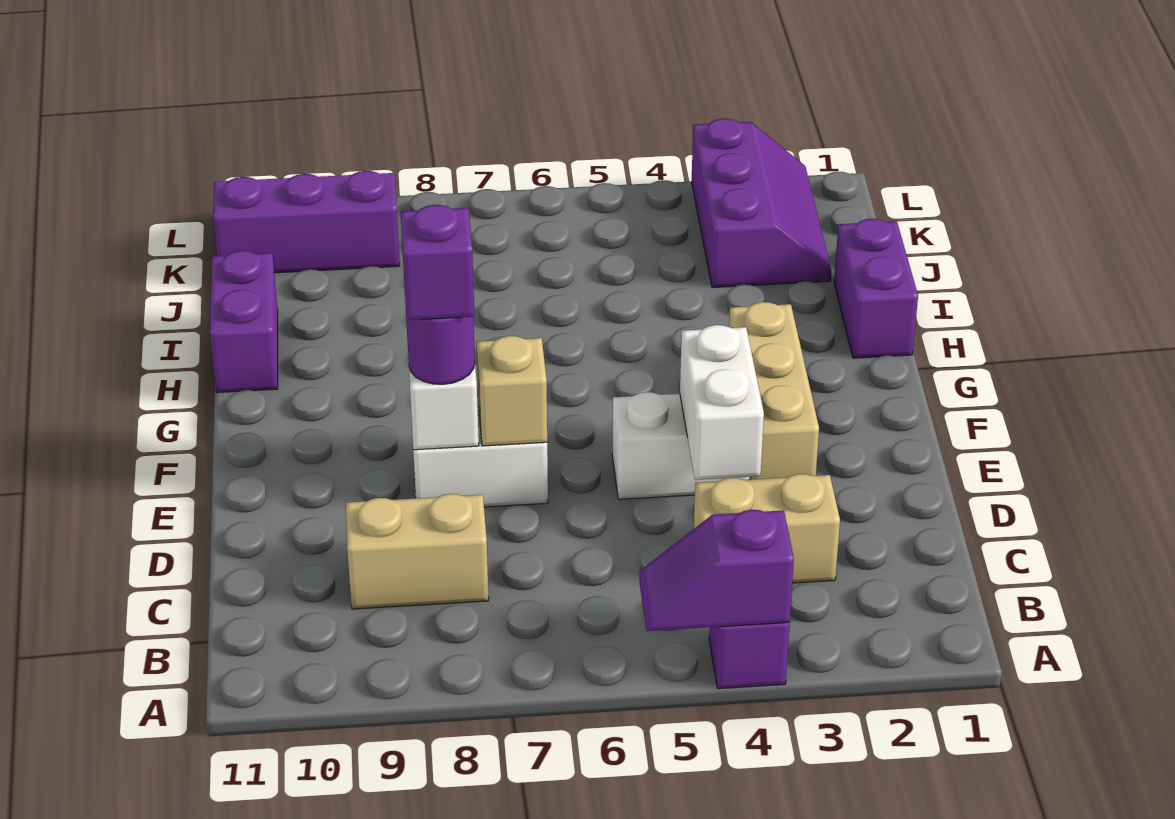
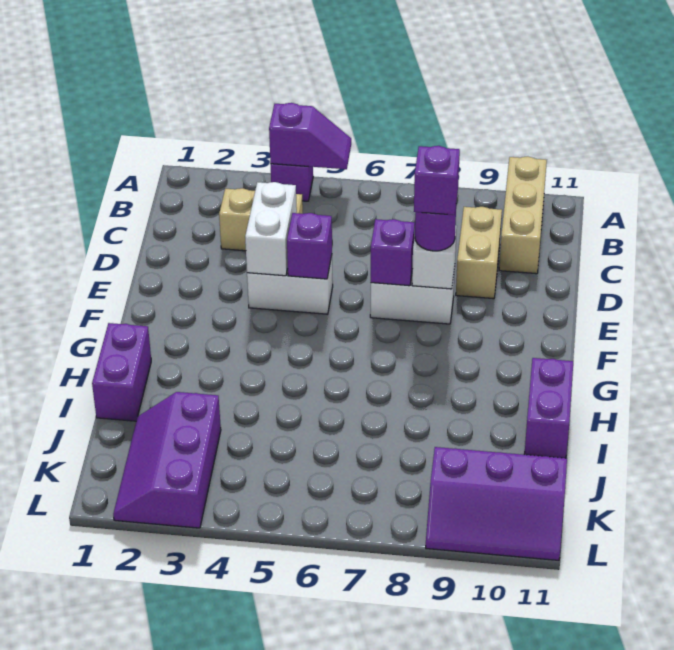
tan brick C8:C9 level 1 -> tan brick C9:D9 level 1
tan brick E3:G3 level 1 -> tan brick A10:C10 level 1
none -> purple brick E5 level 2
tan brick E7 level 2 -> purple brick E7 level 2

